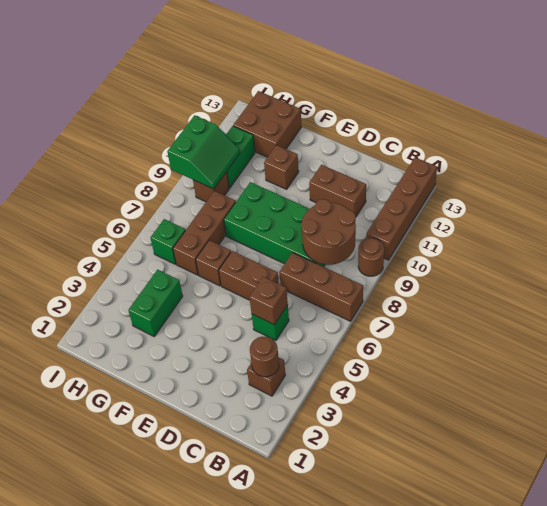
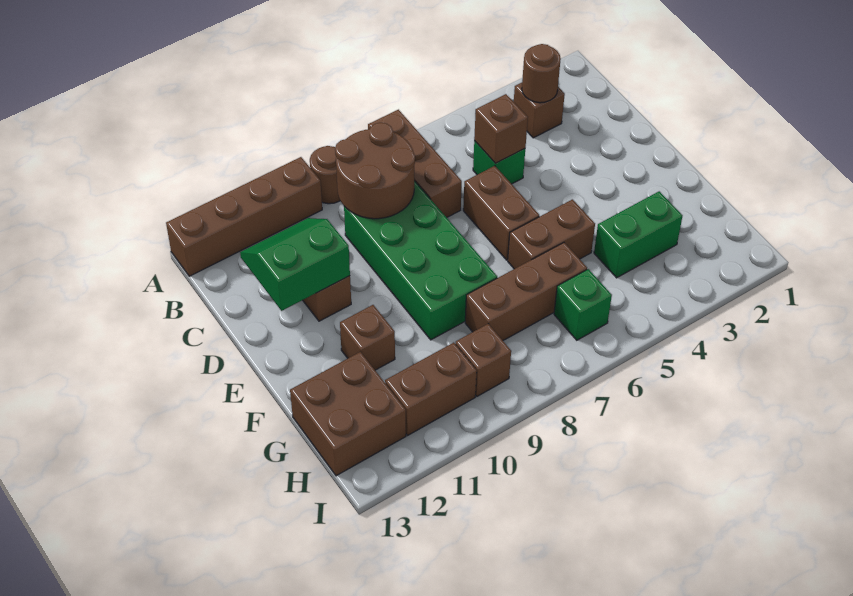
brown brick F6 level 1 -> brown brick F5:F6 level 1
green slope H9:I10 level 2 top I -> green slope C11:D12 level 2 top D
green brick H10:H11 level 1 -> brown brick H10:H11 level 1

